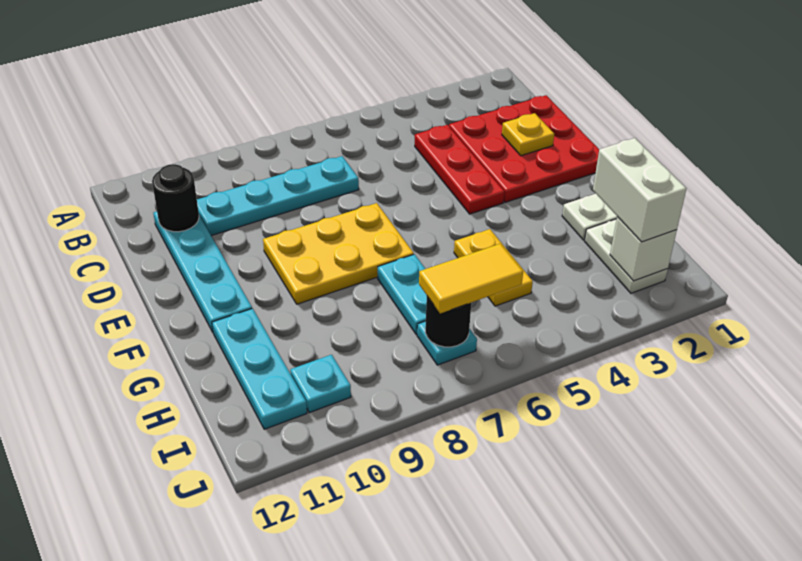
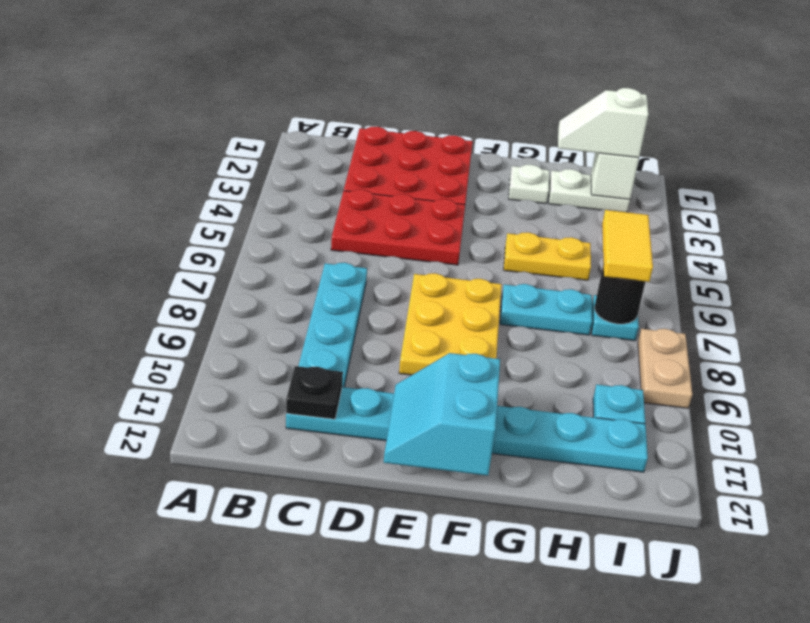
red plate C4:E4 level 1 -> red plate C4:E5 level 1
black round brick C11 level 2 -> black plate C11 level 2
yellow plate D2 level 2 -> none
none -> cyan slope E11:F12 level 2 top F
white brick H2:I2 level 3 -> white slope H2:I2 level 3 top I
none -> tan plate J8:J9 level 1

